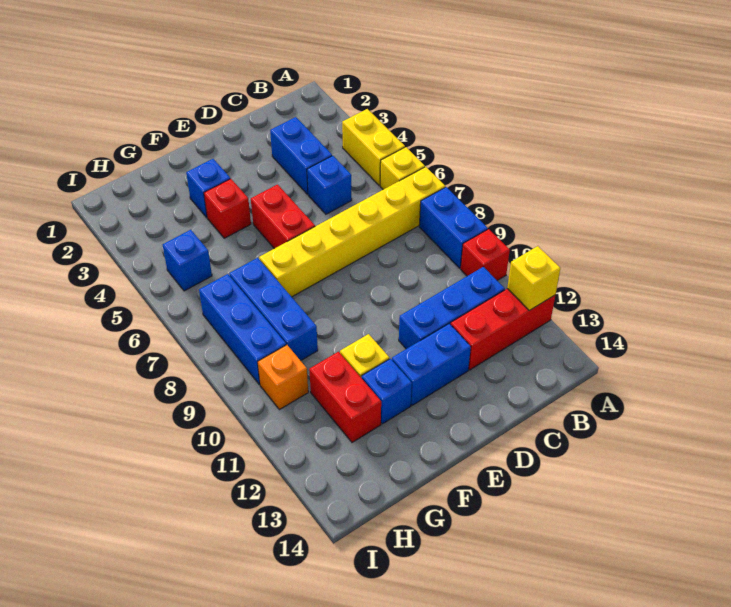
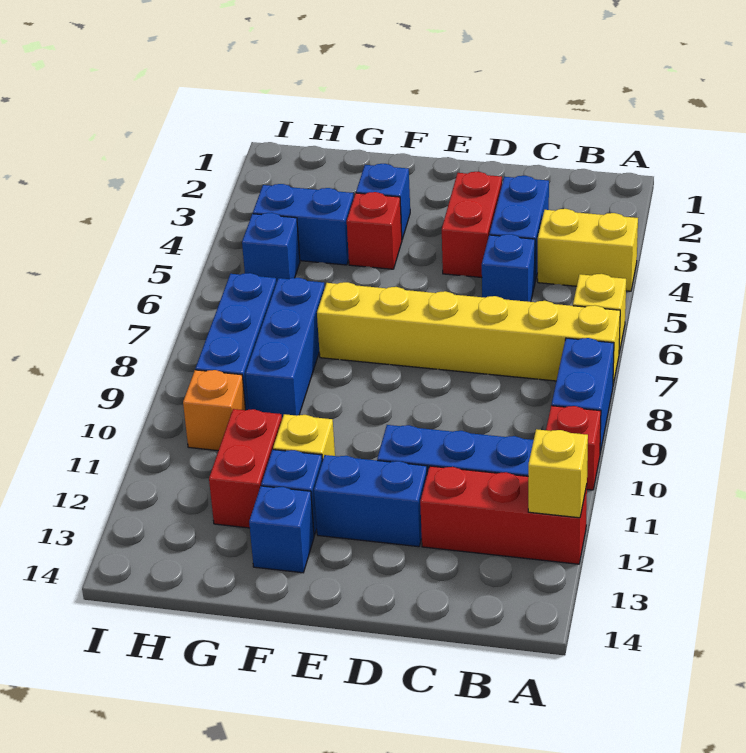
yellow brick A4:A5 level 1 -> yellow brick A4:B4 level 1
red brick E5:E6 level 1 -> red brick D3:D4 level 1
none -> blue brick F13 level 1
none -> blue brick G4:H4 level 1

